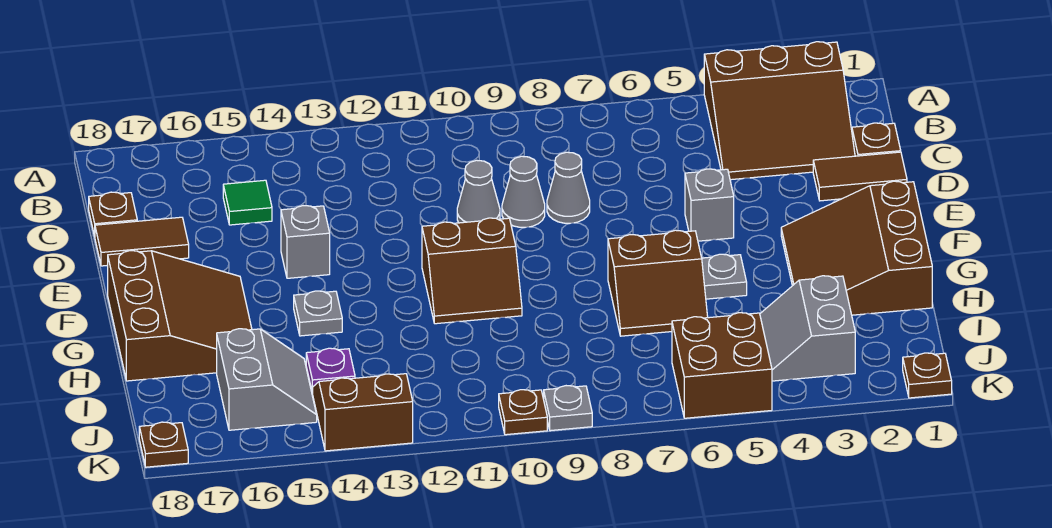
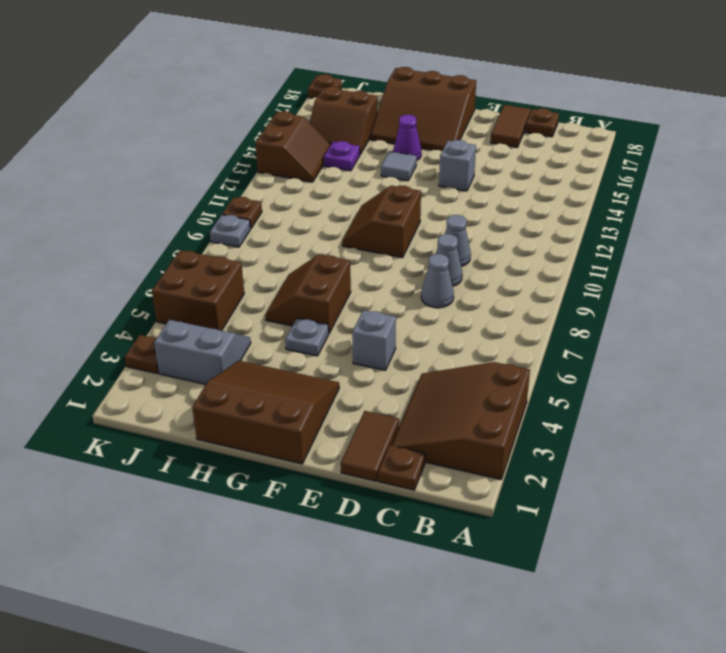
green tile C15 level 1 -> none
grey plate G14 level 1 -> grey tile G14 level 1
none -> purple cone G15 level 1
grey slope I15:J16 level 1 top 16 -> brown slope I15:J16 level 1 top 16
brown plate K1 level 1 -> brown plate K3 level 1

